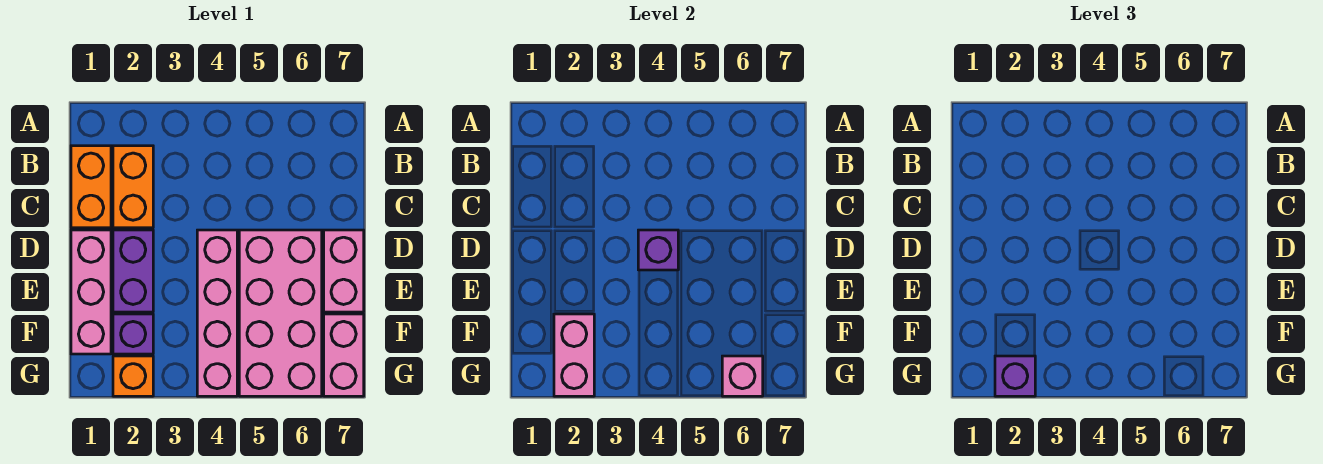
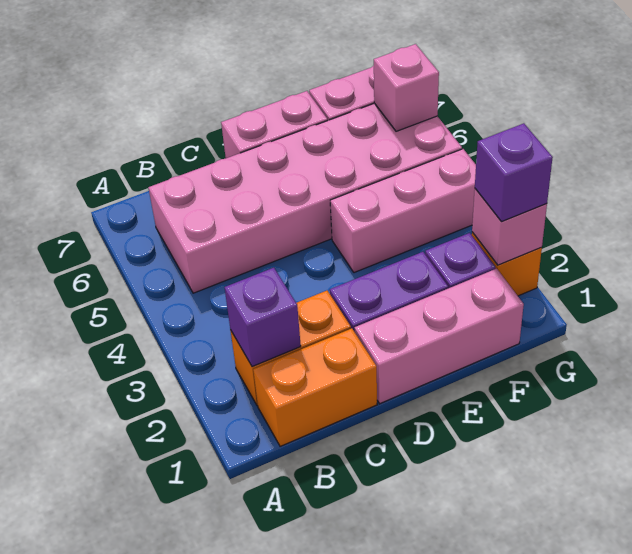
pink brick D4:G4 level 1 -> pink brick E4:G4 level 1
purple brick D4 level 2 -> purple brick B2 level 2
pink brick D5:G6 level 1 -> pink brick B5:G6 level 1
pink brick F2:G2 level 2 -> pink brick G2 level 2

